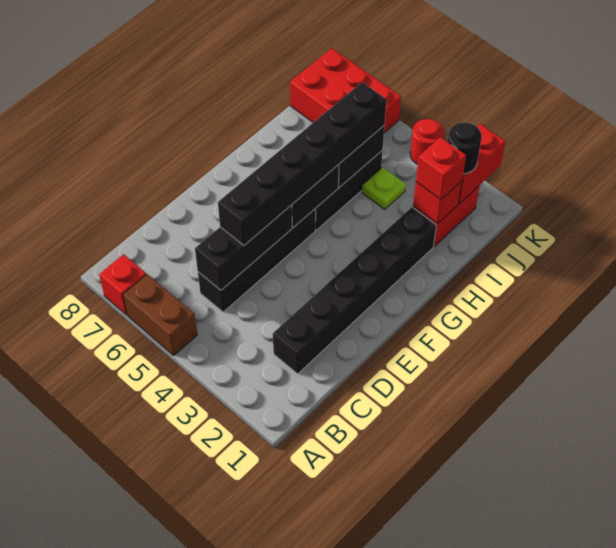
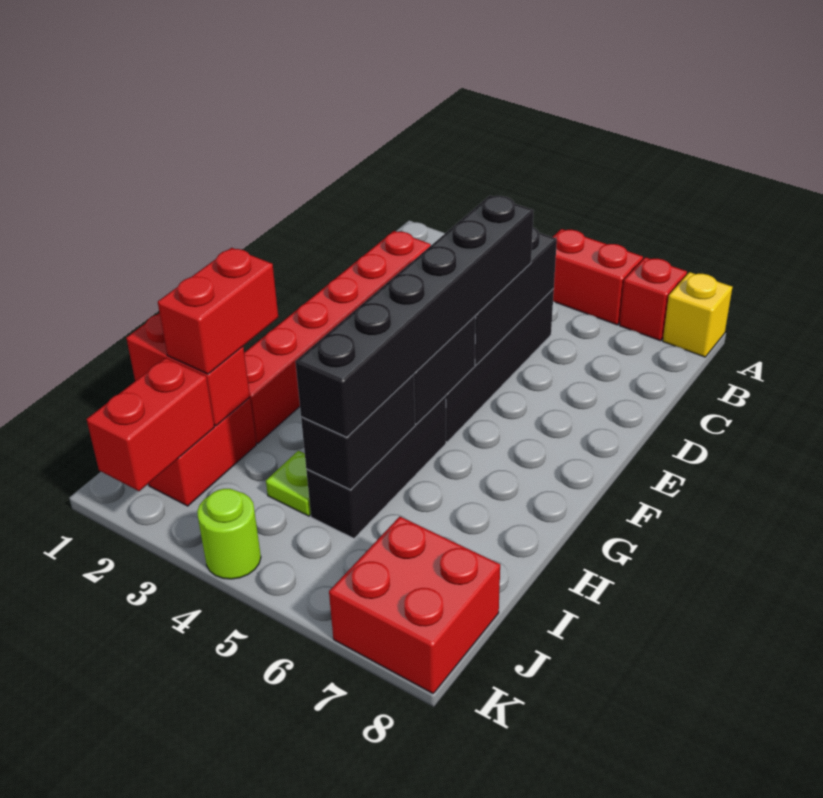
brown brick A5:A6 level 1 -> red brick A5:A6 level 1
none -> yellow brick A8 level 1
black brick C2:H2 level 1 -> red brick C2:H2 level 1
red brick I2 level 2 -> red brick I1:I2 level 2
red brick I2 level 3 -> red brick H2:I2 level 3
black round brick J2 level 3 -> none
red brick J6:K8 level 1 -> red brick J7:K8 level 1
red round brick K4 level 1 -> lime round brick K4 level 1

